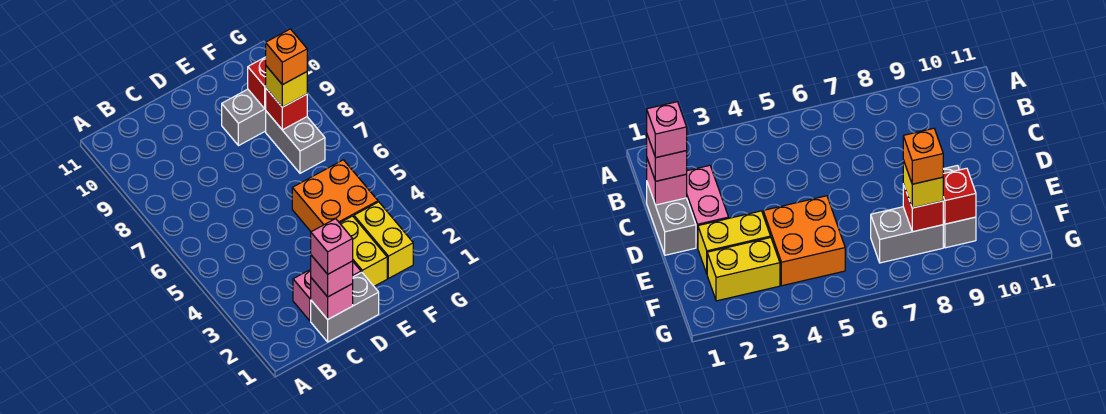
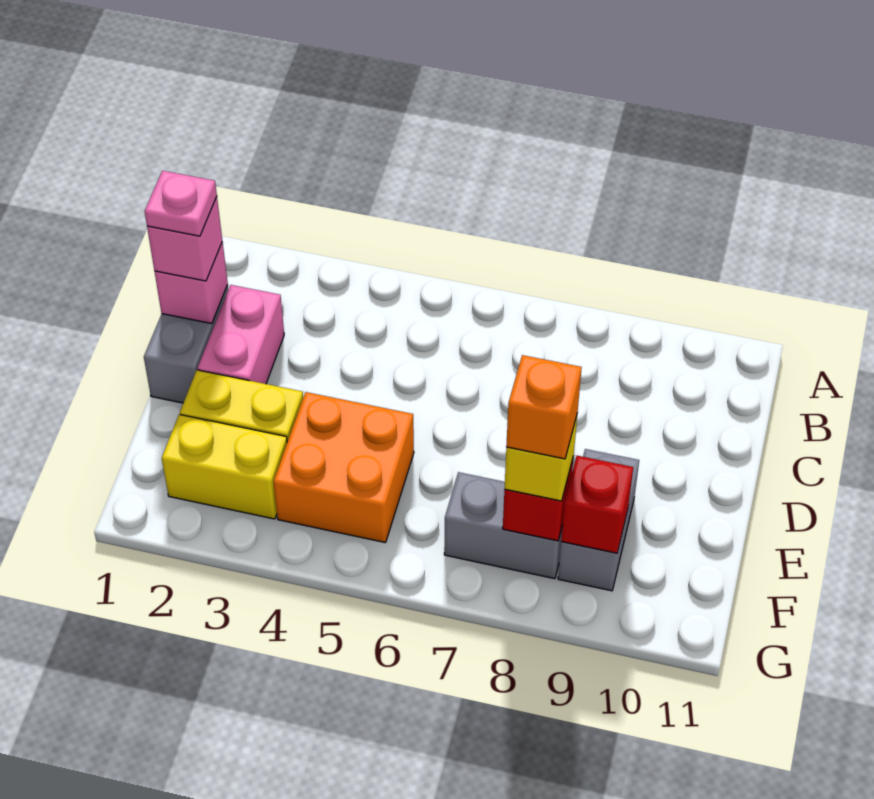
pink brick C1 level 4 -> pink plate C1 level 4

